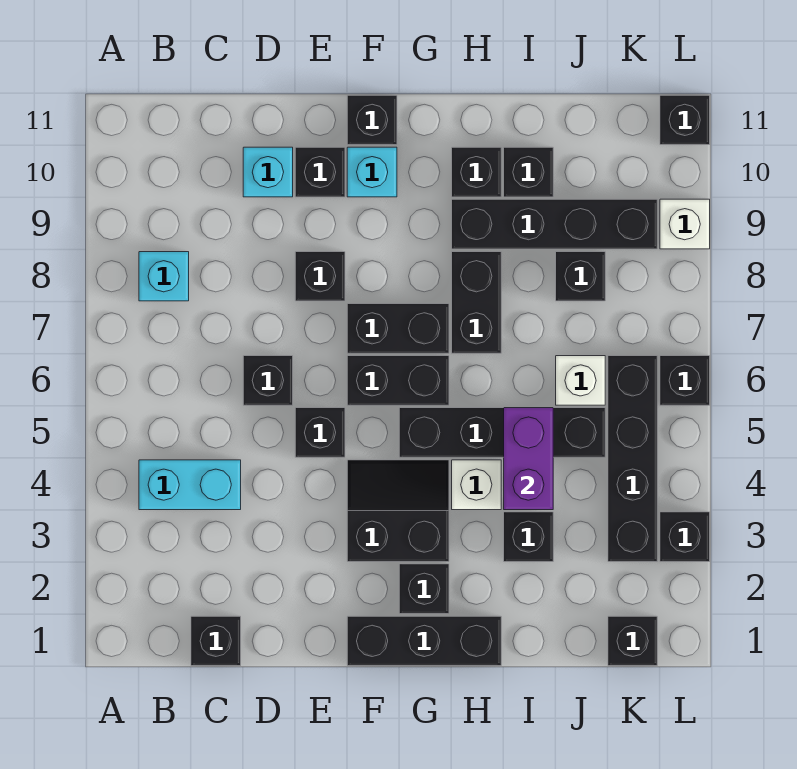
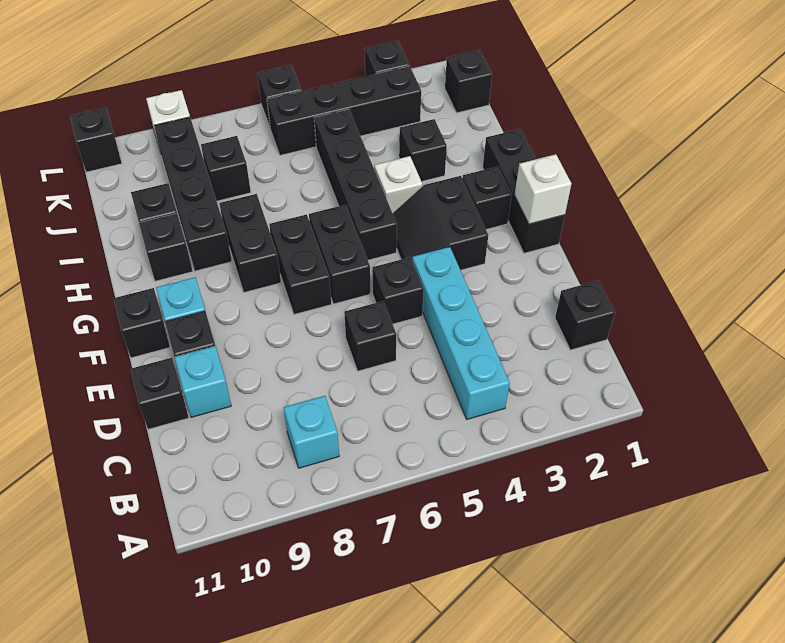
cyan brick B4:C4 level 1 -> cyan brick B4:E4 level 1
black brick E8 level 1 -> black brick D11 level 1
black brick H7:H8 level 1 -> black brick G8:H8 level 1
purple brick I4:I5 level 2 -> none
white brick J6 level 1 -> white brick F1 level 2

